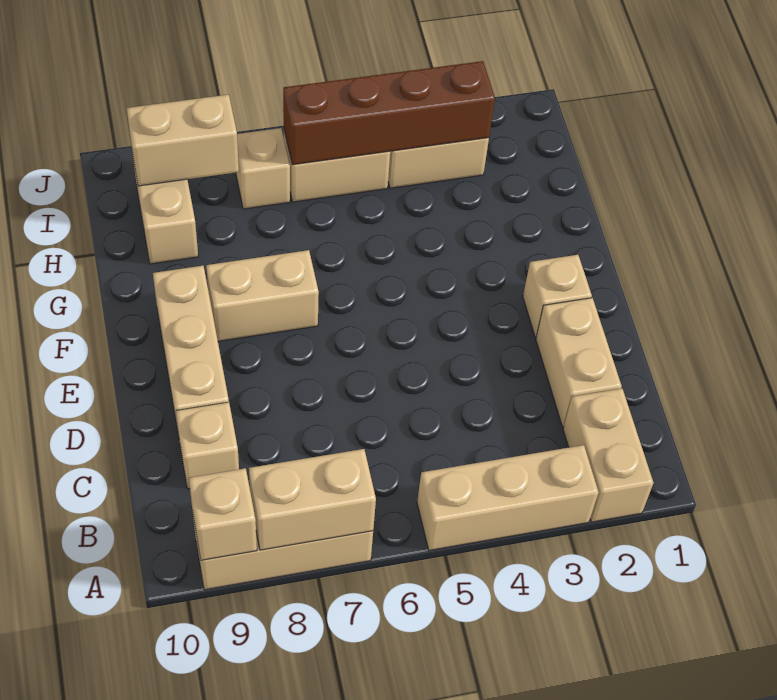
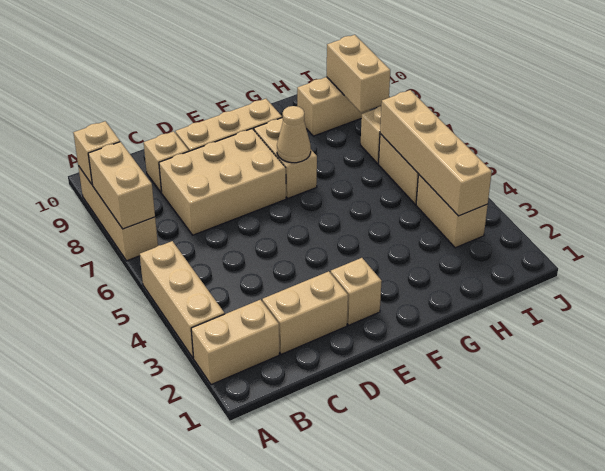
none -> tan brick C7:E8 level 1
none -> tan cone F7 level 2
brown brick I3:I6 level 2 -> tan brick I3:I6 level 2

